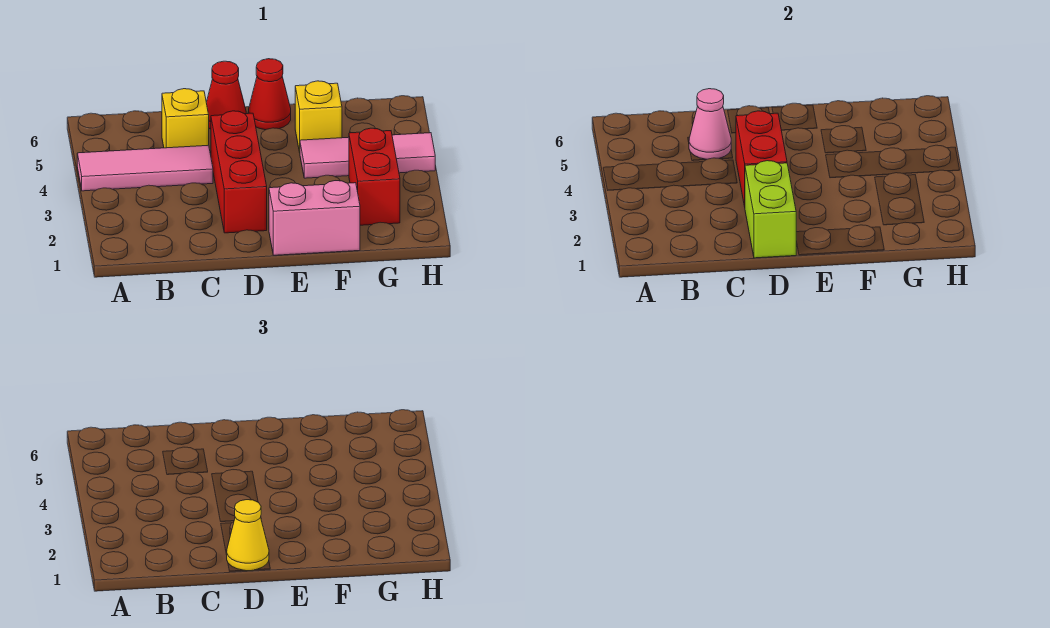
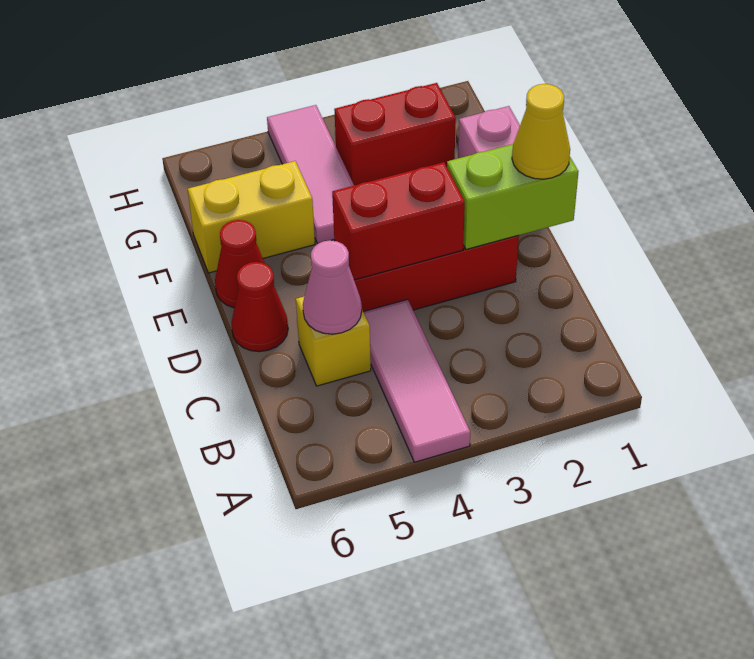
yellow brick F5 level 1 -> yellow brick F5:F6 level 1

